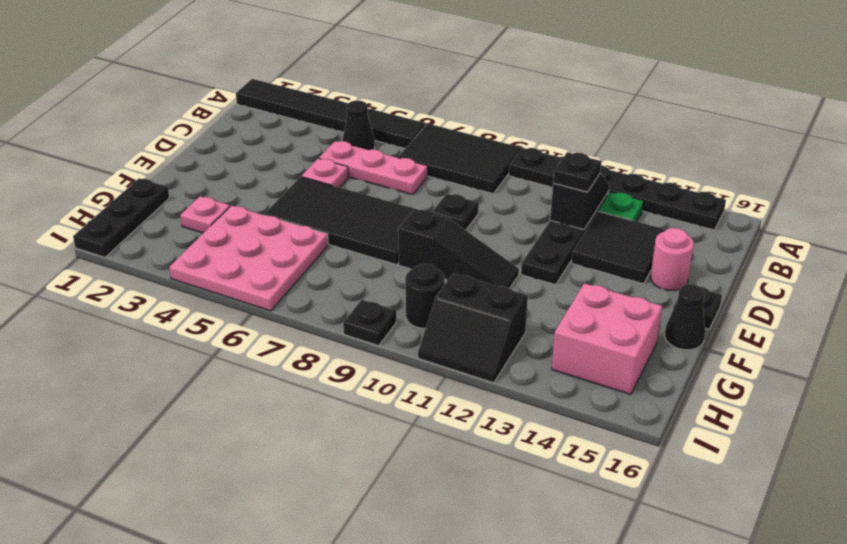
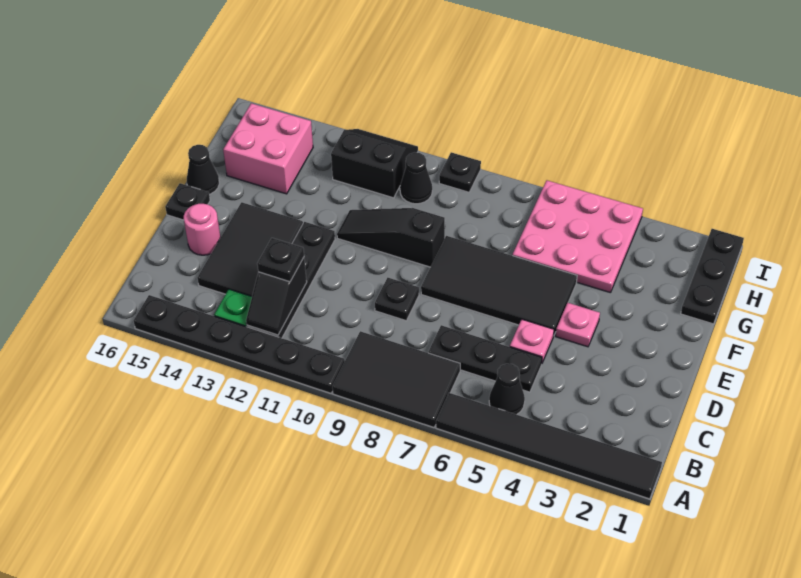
pink plate C5:C7 level 1 -> black plate C5:C7 level 1
black tile C13:D14 level 1 -> black tile C13:E14 level 1
pink plate G3 level 1 -> pink plate E4 level 1
black round brick H10 level 1 -> black cone H10 level 1

